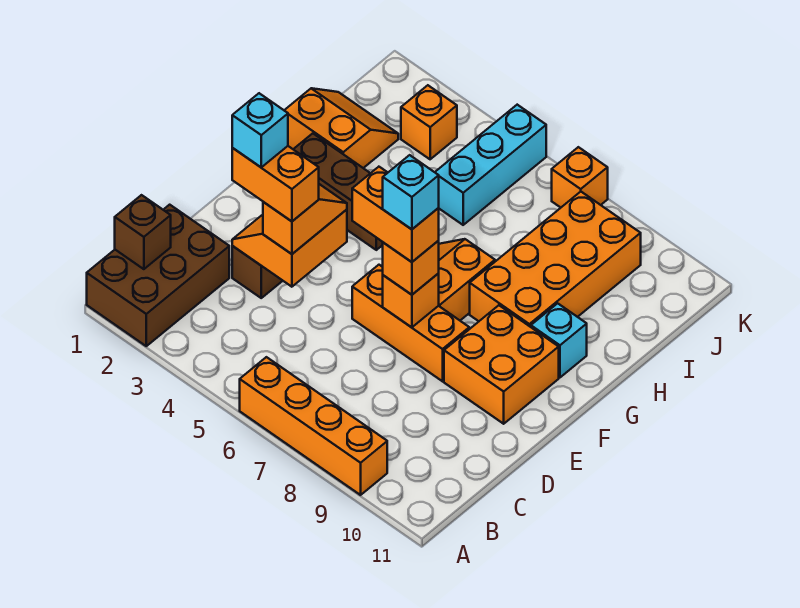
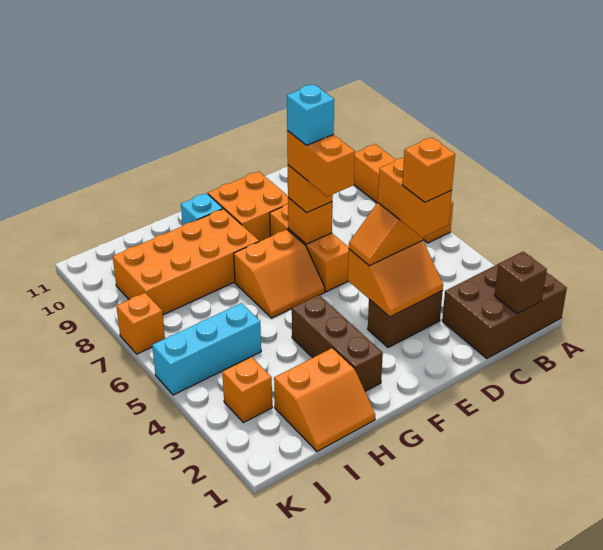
cyan brick D3 level 5 -> orange brick D3 level 5
orange slope H1:I2 level 1 top H -> orange slope H1:I2 level 1 top 2

